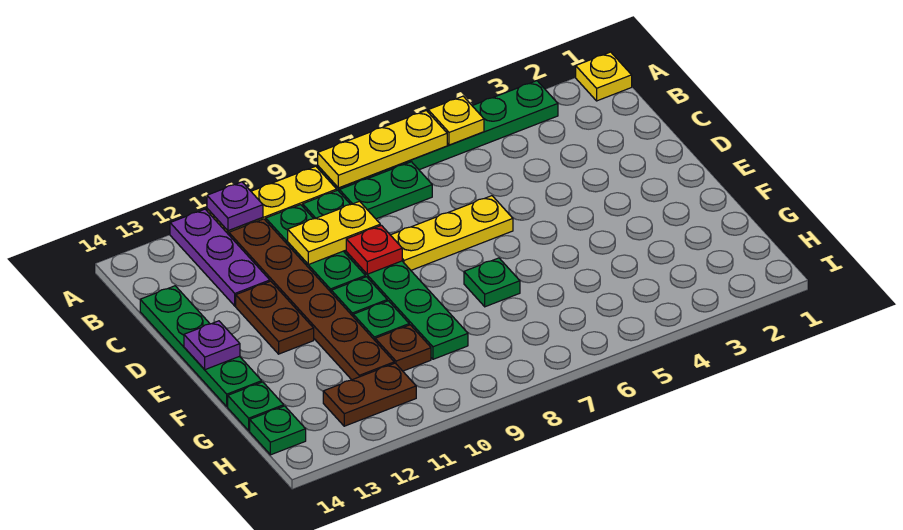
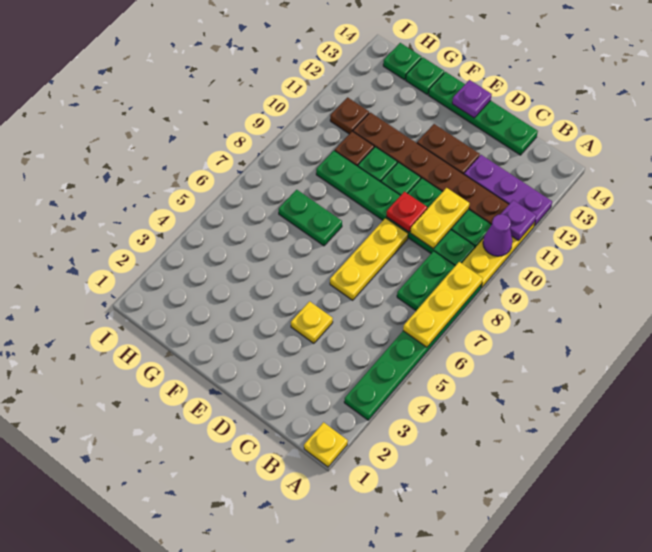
yellow plate A5 level 2 -> yellow plate D4 level 1
none -> purple cone A10 level 2
green plate F7 level 1 -> green plate F7:G7 level 1
brown plate H11:H12 level 1 -> brown plate H11 level 1

